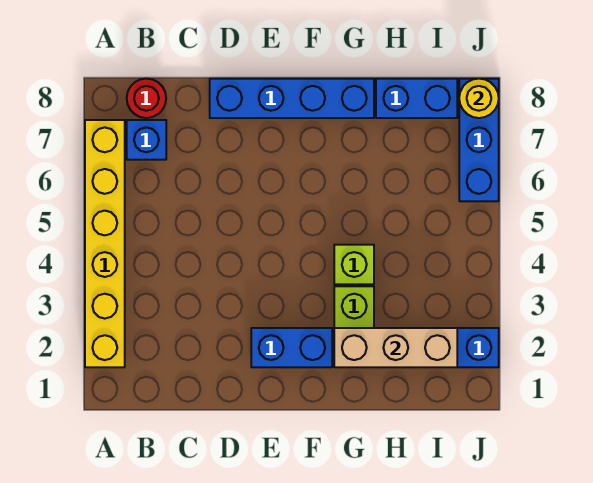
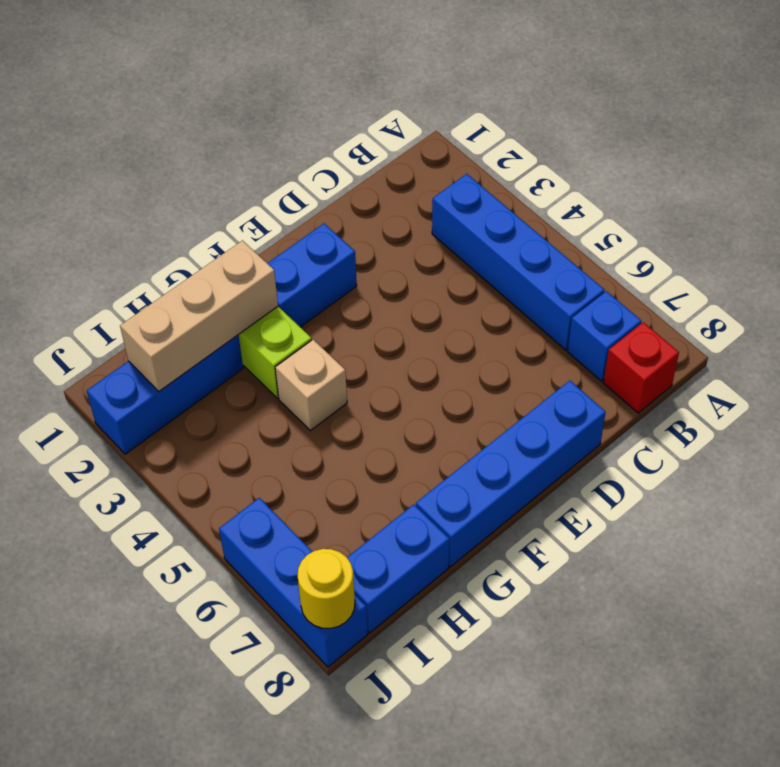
yellow brick A2:A7 level 1 -> none
none -> blue brick B3:B6 level 1
red round brick B8 level 1 -> red brick B8 level 1
lime brick G4 level 1 -> tan brick G4 level 1

